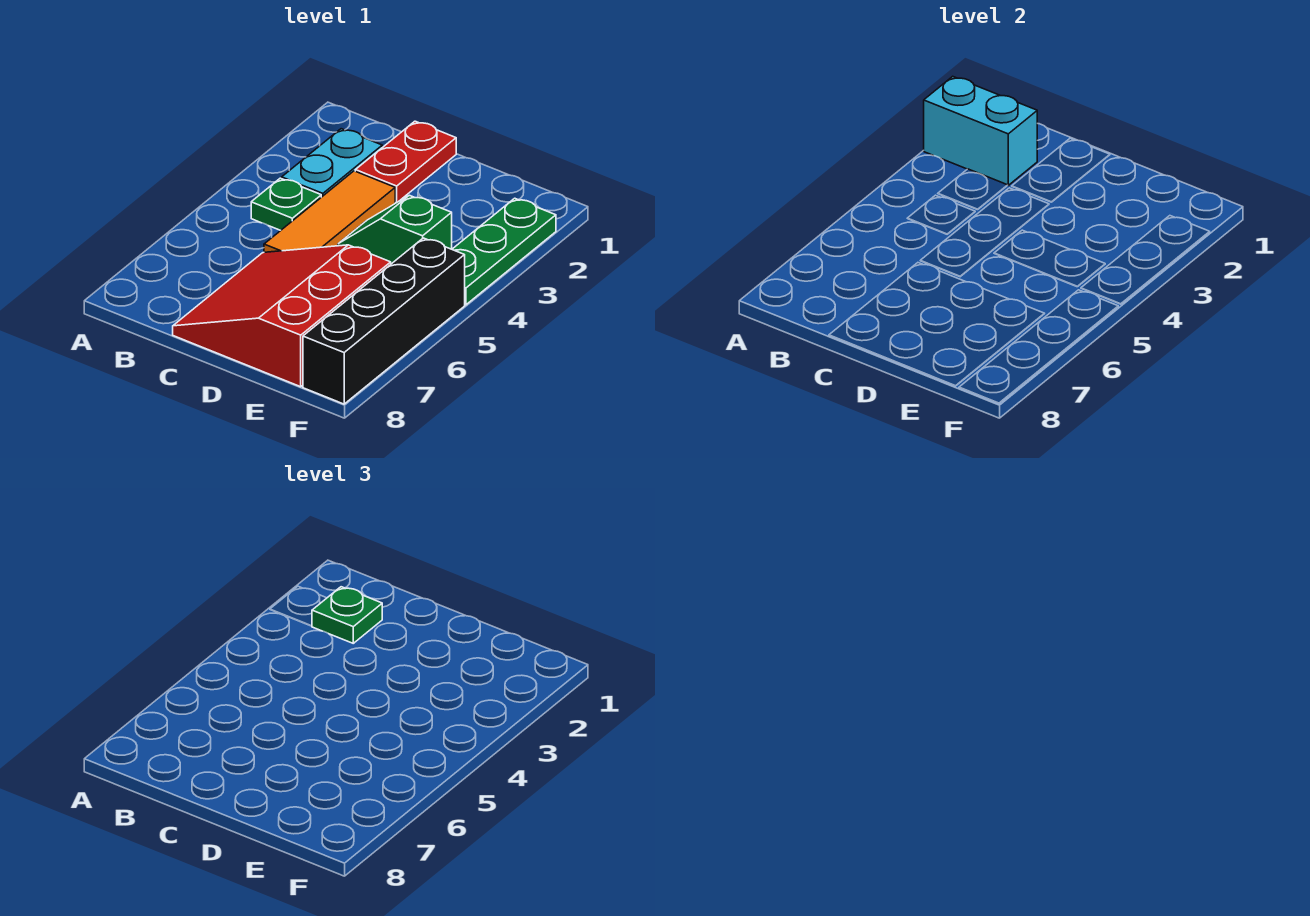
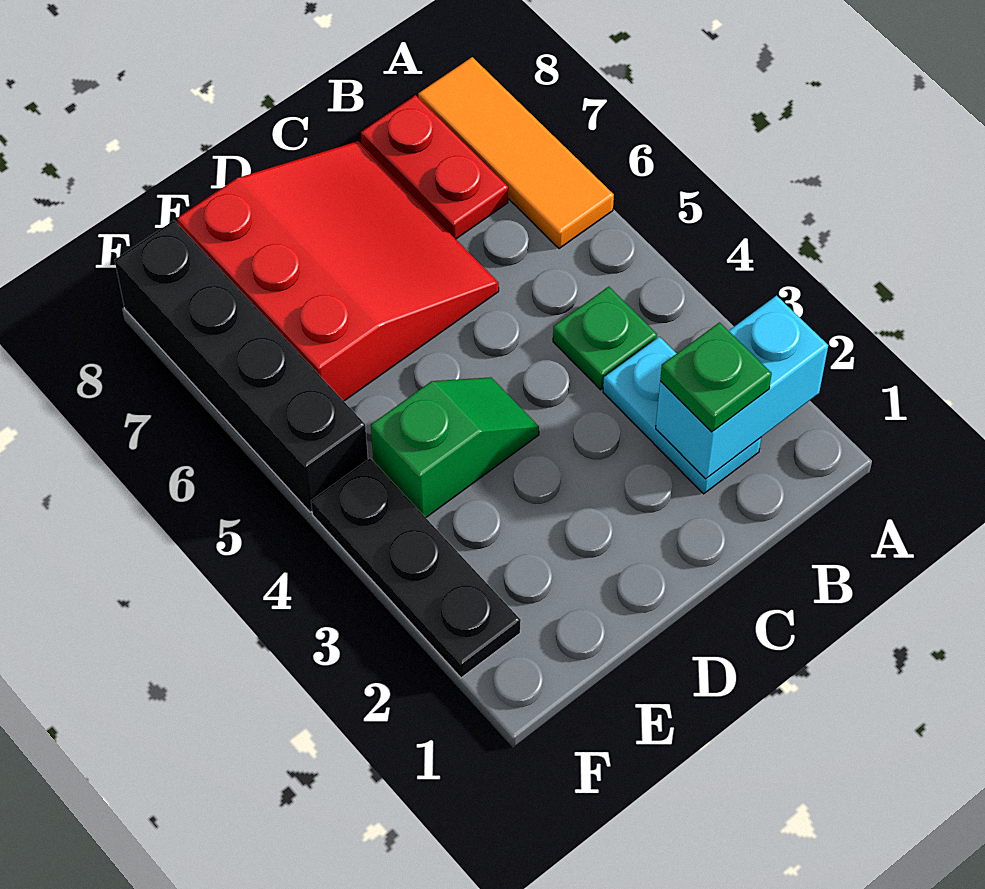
red plate C1:C2 level 1 -> red plate B7:B8 level 1
orange tile C3:C5 level 1 -> orange tile A6:A8 level 1
green plate F2:F4 level 1 -> black plate F2:F4 level 1

